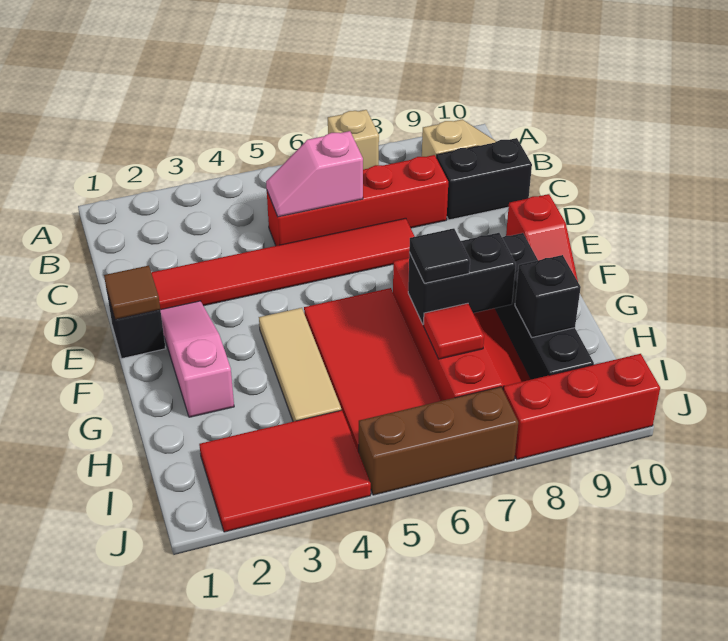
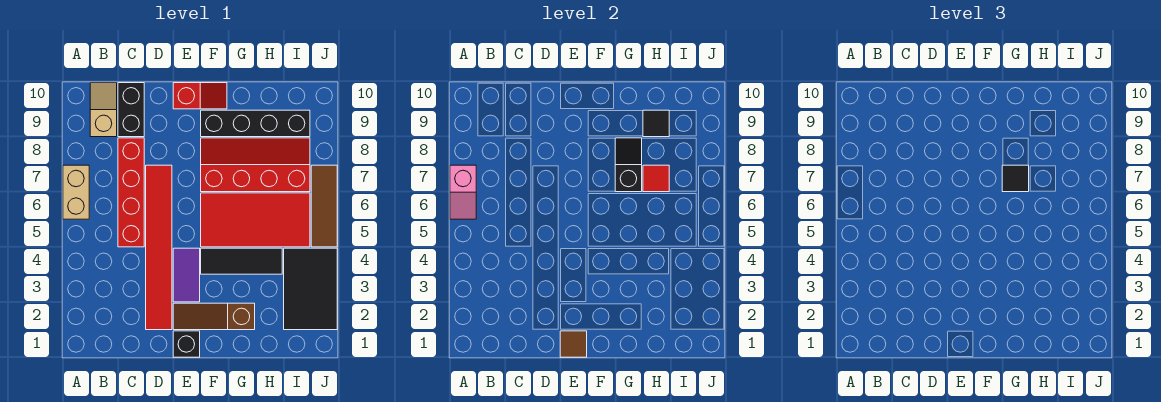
tan brick A7 level 1 -> tan brick A6:A7 level 1
pink slope C5:C6 level 2 top 6 -> pink slope A6:A7 level 2 top 7
pink slope E2:G2 level 1 top G -> brown slope E2:G2 level 1 top G
none -> purple tile E3:E4 level 1
tan tile F4:H4 level 1 -> black tile F4:H4 level 1
black brick G7:G8 level 2 -> black slope G7:G8 level 2 top 7
black brick H9 level 2 -> black tile H9 level 2
red tile I2:J4 level 1 -> black tile I2:J4 level 1
brown brick J5:J7 level 1 -> brown tile J5:J7 level 1
red brick J8:J10 level 1 -> none

